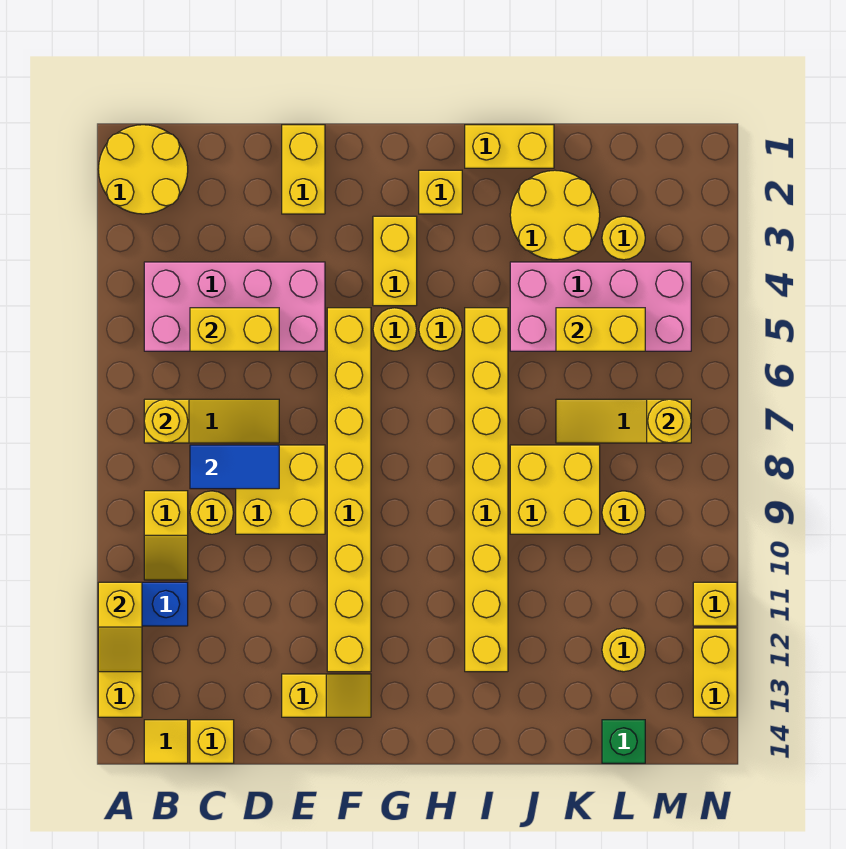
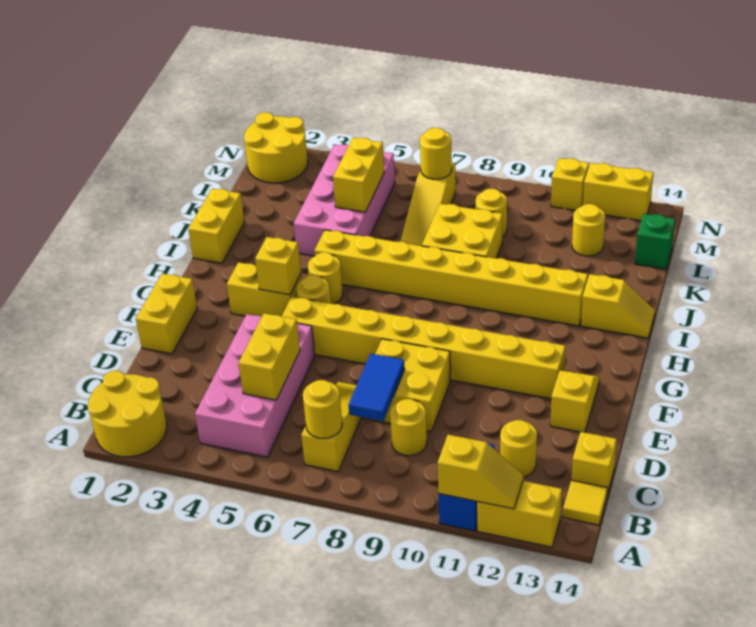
yellow slope B9:B10 level 1 top 9 -> yellow slope I13:I14 level 1 top 13
yellow brick E1:E2 level 1 -> yellow brick E1:F1 level 1
yellow brick H2 level 1 -> yellow brick G4 level 2
yellow round brick J2:K3 level 1 -> yellow round brick M1:N2 level 1
yellow round brick L3 level 1 -> yellow round brick C12 level 1

